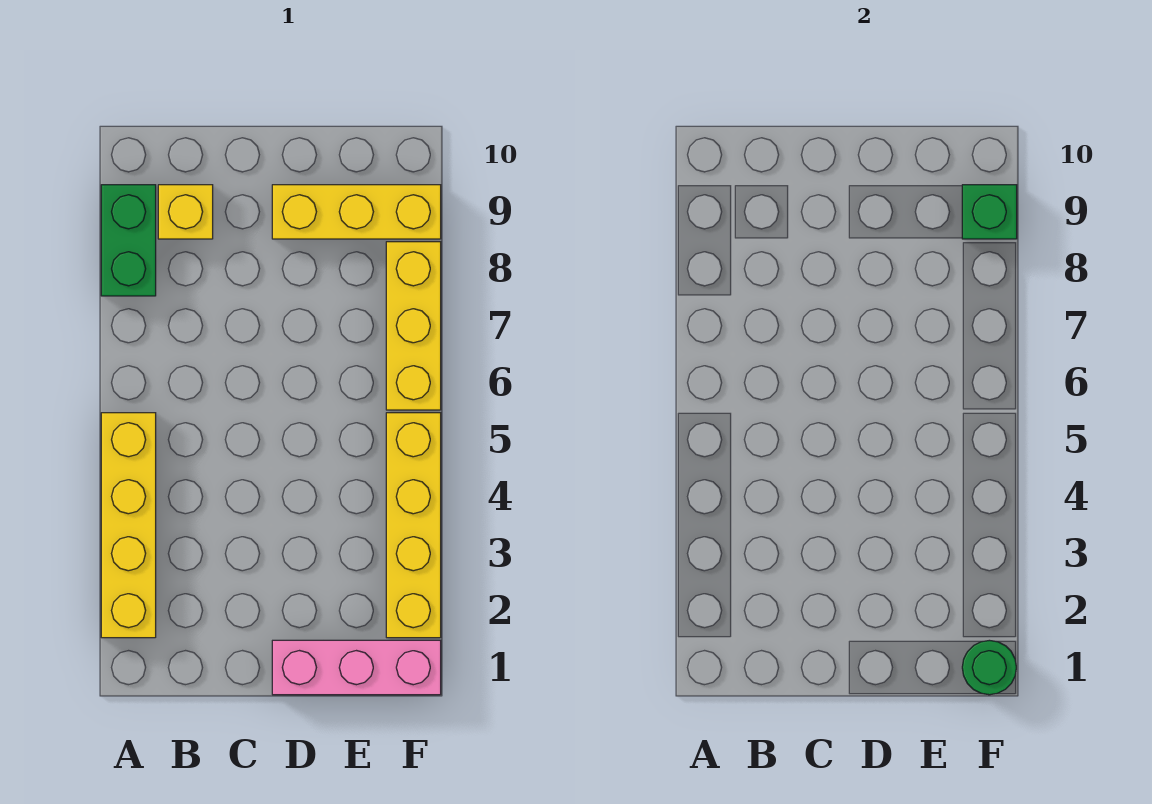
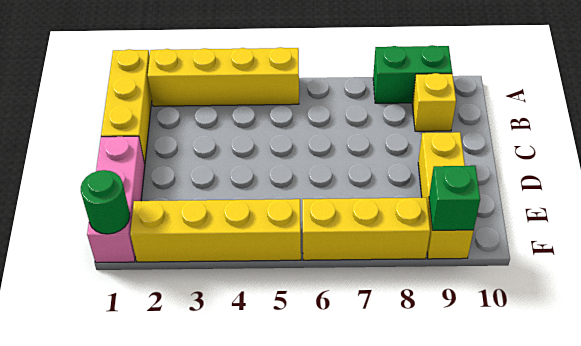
none -> yellow brick A1:C1 level 1

